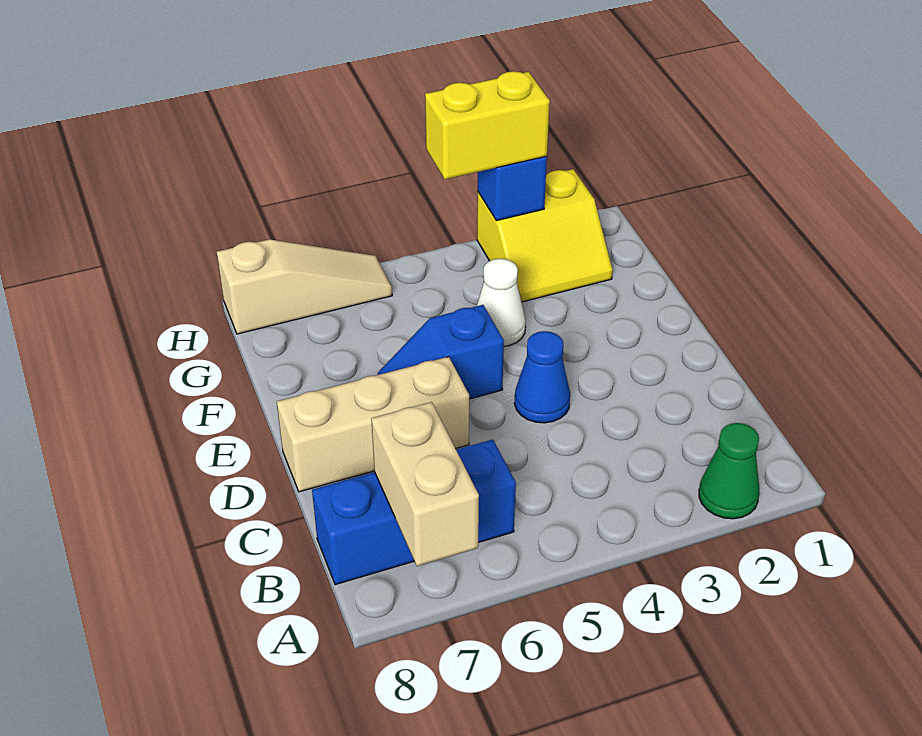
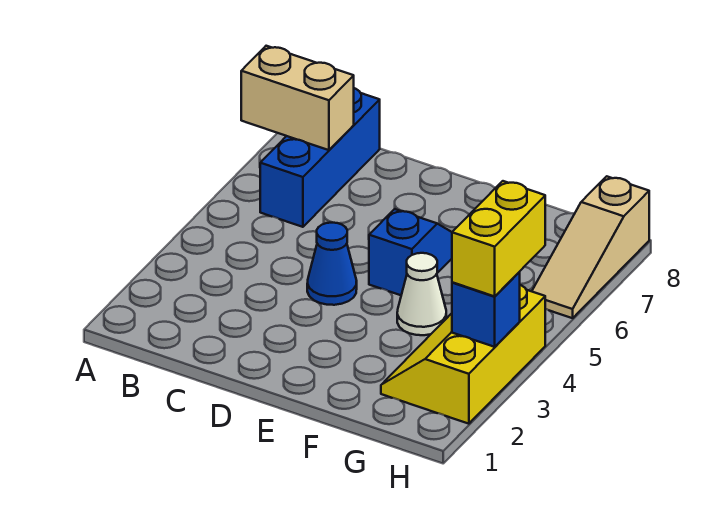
green cone A2 level 1 -> none
tan brick D6:D8 level 1 -> none
yellow slope G2:H3 level 1 top H -> yellow slope G2:H4 level 1 top H

